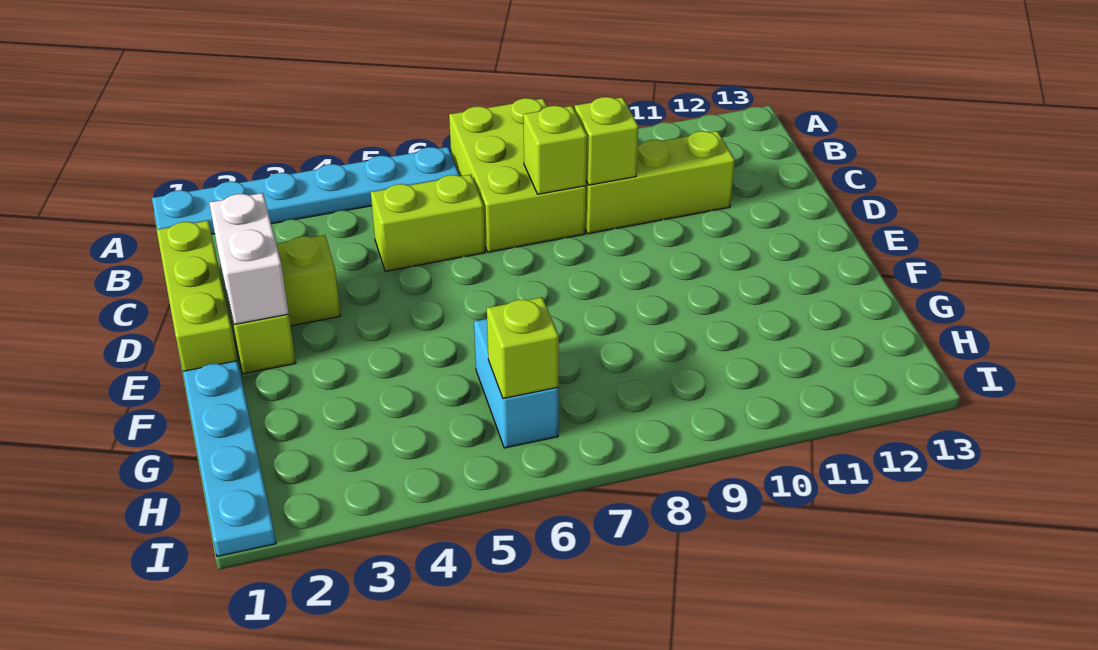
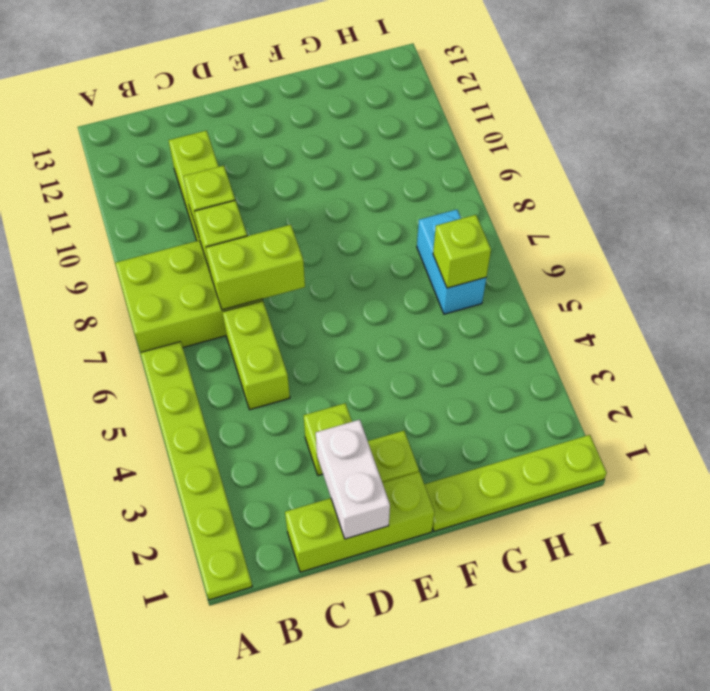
cyan plate A1:A6 level 1 -> lime plate A1:A6 level 1
none -> lime brick C7:D7 level 2
white brick D2:E2 level 2 -> white brick D1:D2 level 2
cyan plate F1:I1 level 1 -> lime plate F1:I1 level 1
cyan brick G6:H6 level 1 -> cyan brick H6:H7 level 1

